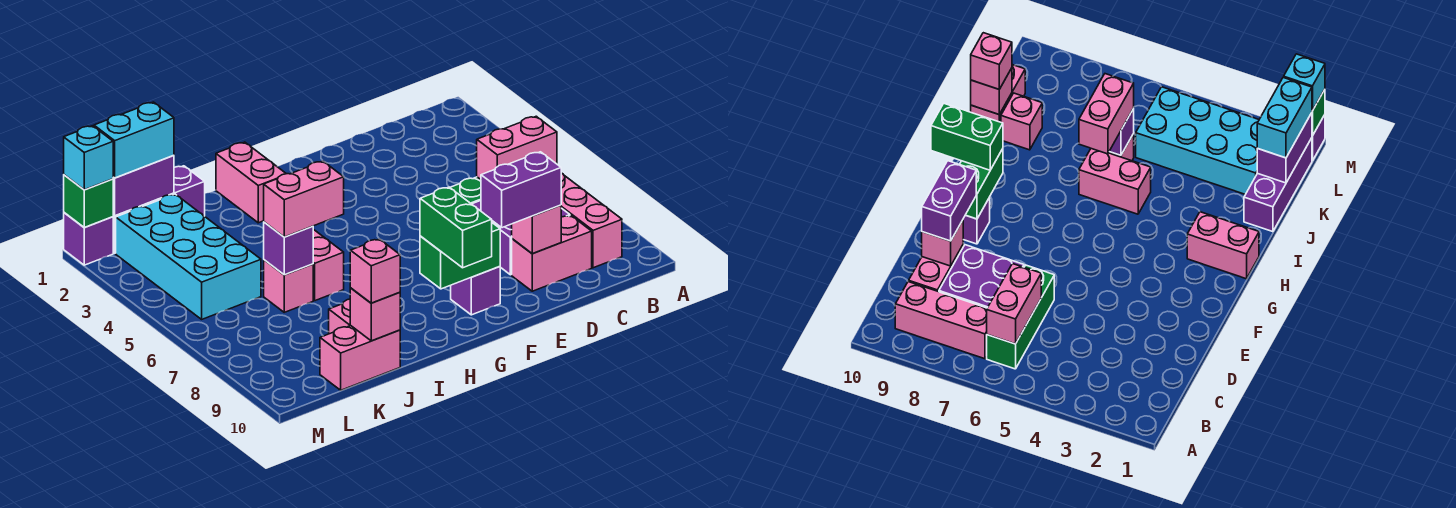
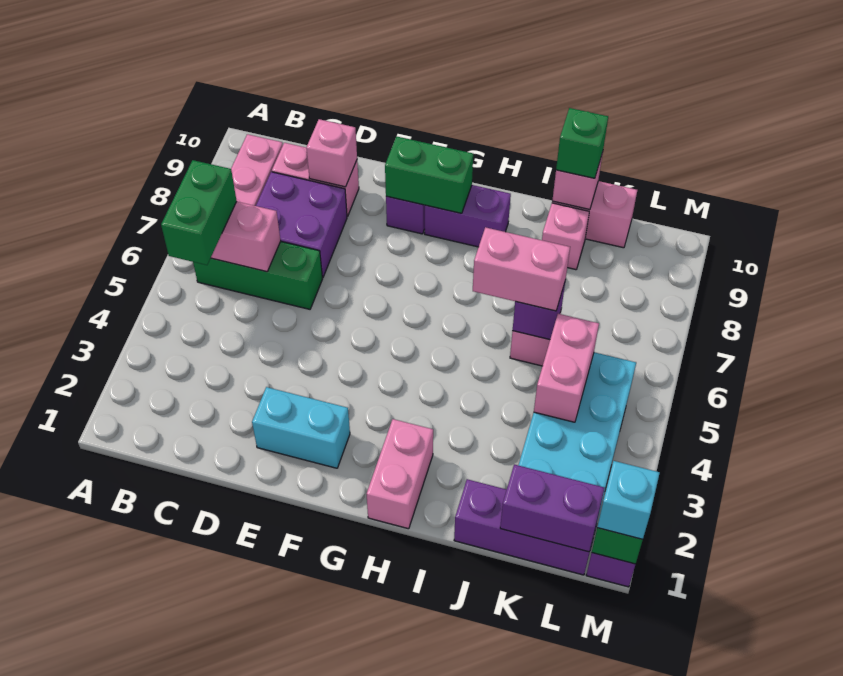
purple brick D9:E9 level 3 -> purple brick G9:H9 level 1
green brick G9:G10 level 3 -> green brick B5:B6 level 3
pink brick I5:I6 level 1 -> pink brick K4:K5 level 2
pink brick J10 level 3 -> green brick J10 level 3
cyan brick K1:L1 level 3 -> cyan brick E2:F2 level 1

